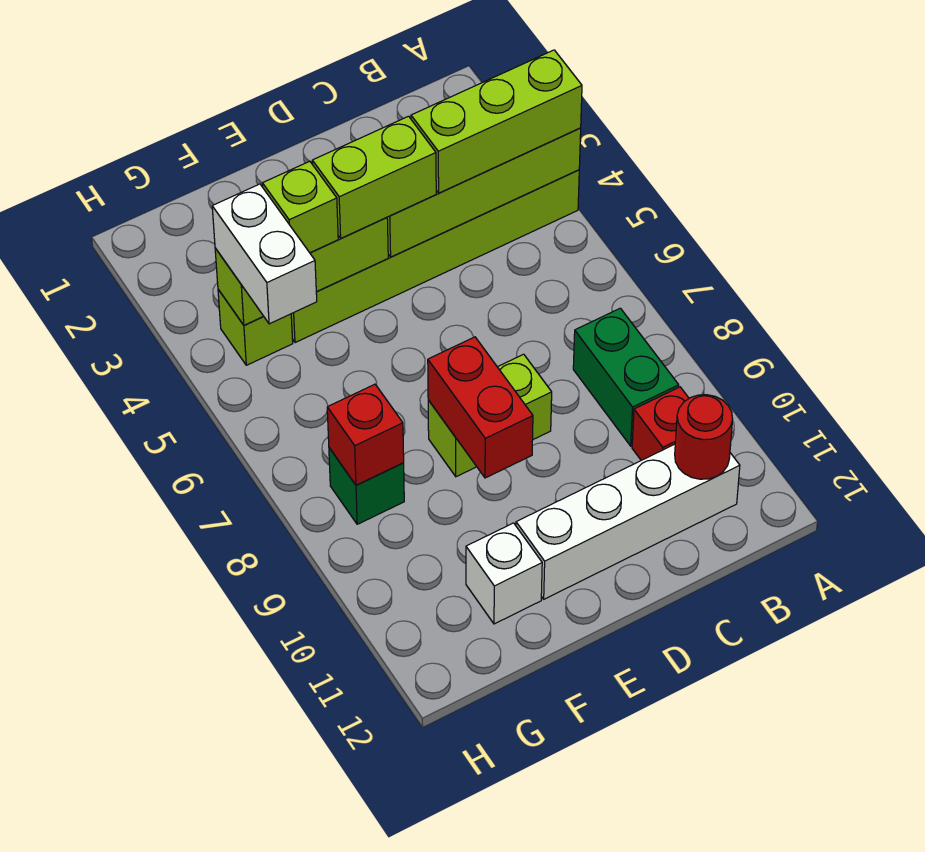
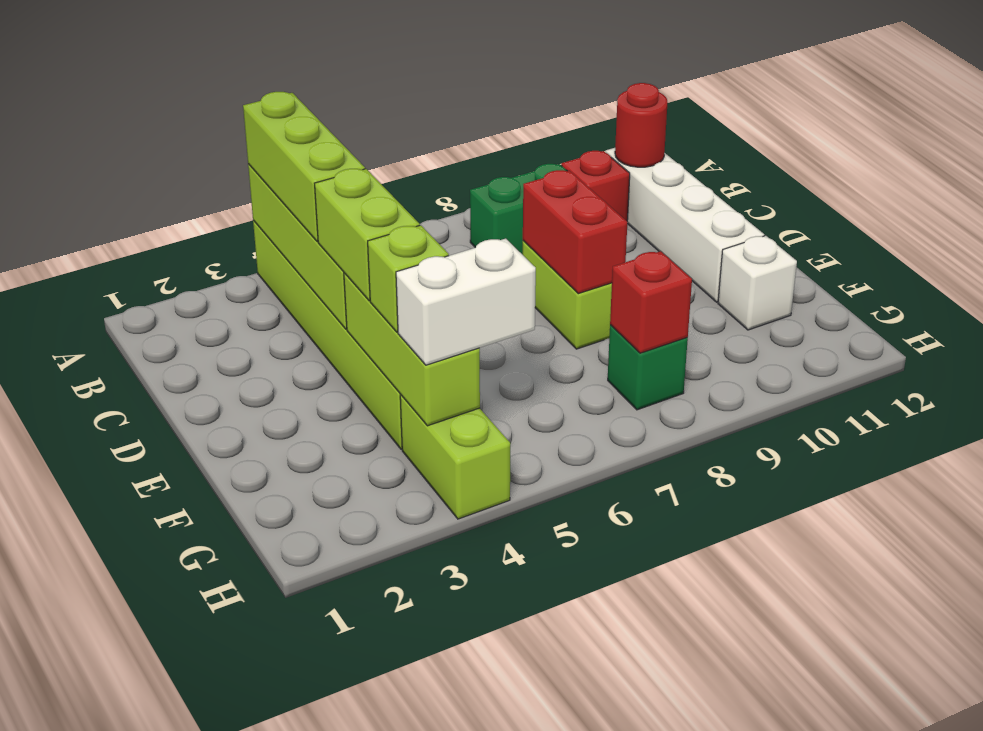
red brick E8:E9 level 2 -> red brick D8:E8 level 2
lime brick G4 level 1 -> lime brick G4:H4 level 1

